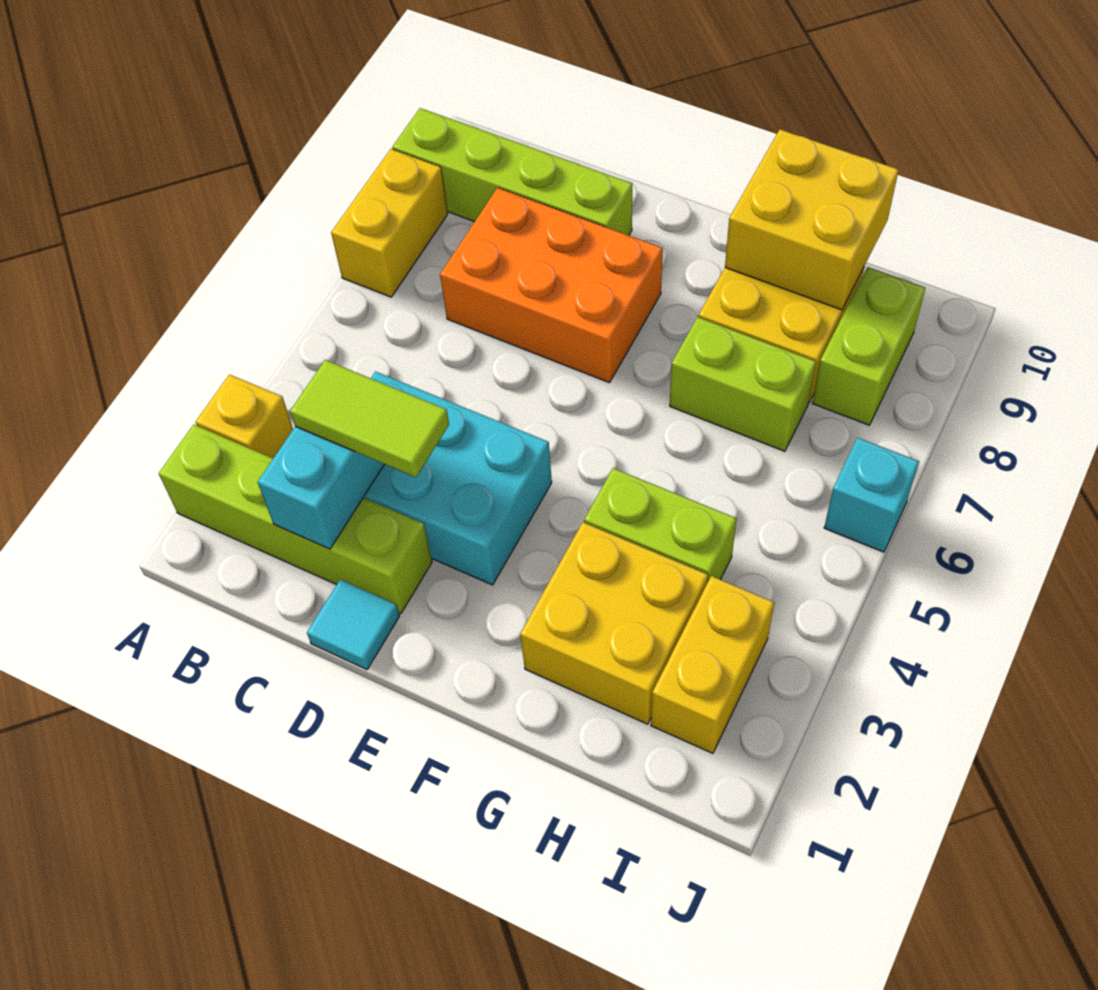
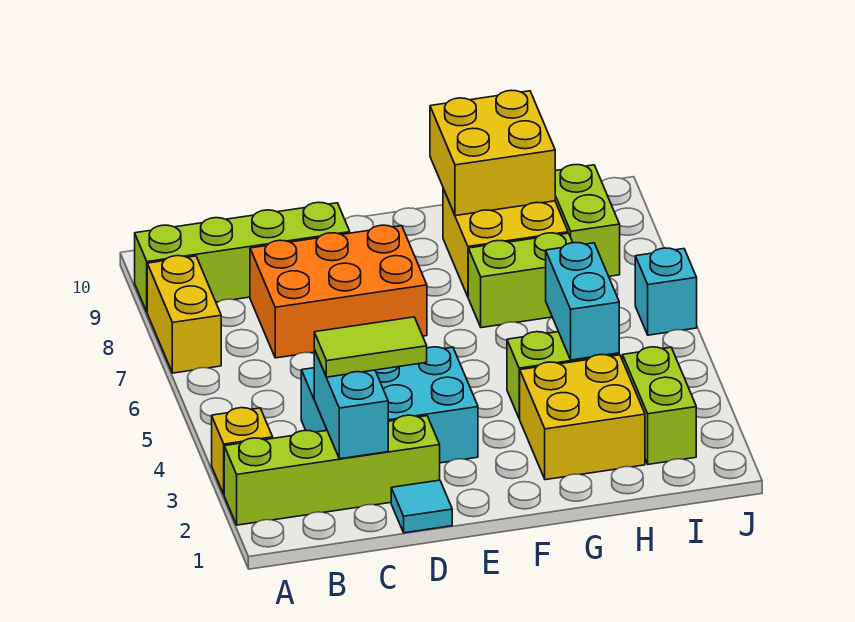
none -> cyan brick H4:H5 level 2
yellow brick I2:I3 level 1 -> lime brick I2:I3 level 1

